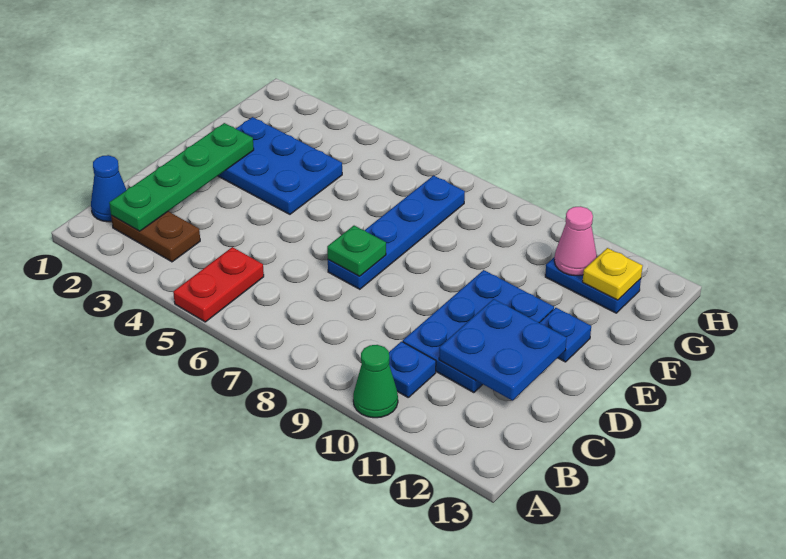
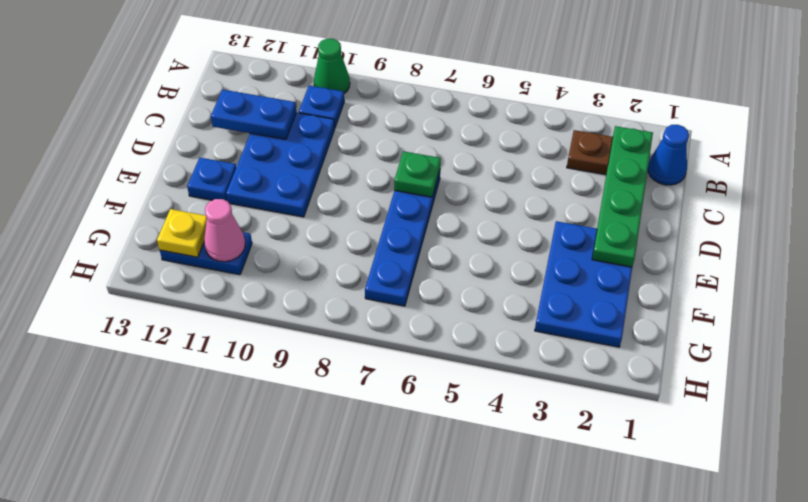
red plate A5:B5 level 1 -> none
blue plate C11:D12 level 2 -> blue plate C11:C12 level 2
blue plate E2:F4 level 1 -> blue plate E2:G3 level 1

